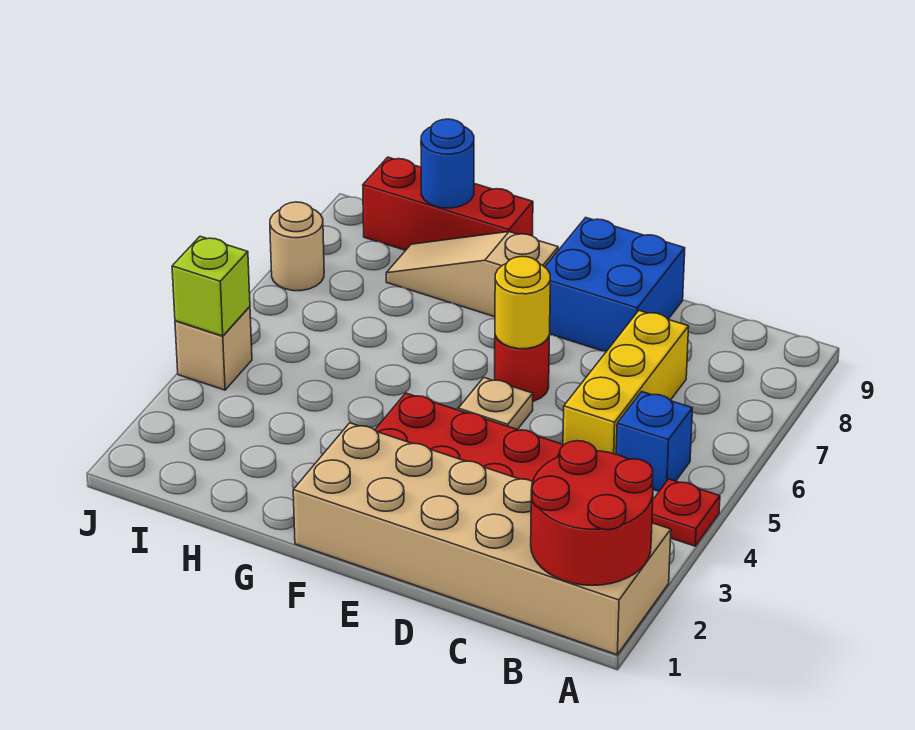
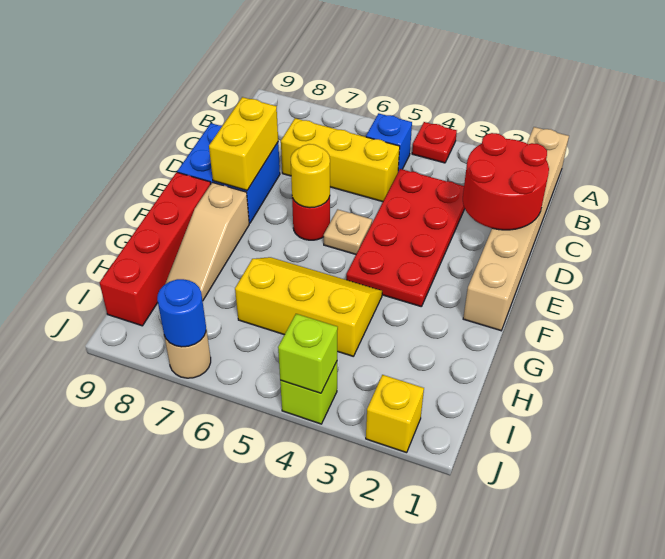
tan brick A1:F2 level 1 -> tan brick A1:F1 level 1
red round brick A1:B2 level 2 -> red round brick C1:D2 level 2
none -> yellow brick D8:E8 level 2
none -> yellow slope G4:H6 level 1 top H
red brick G9:I9 level 1 -> red brick F9:I9 level 1
blue round brick H9 level 2 -> blue round brick J7 level 2
none -> yellow brick J2 level 1
tan brick J4 level 1 -> lime brick J4 level 1

